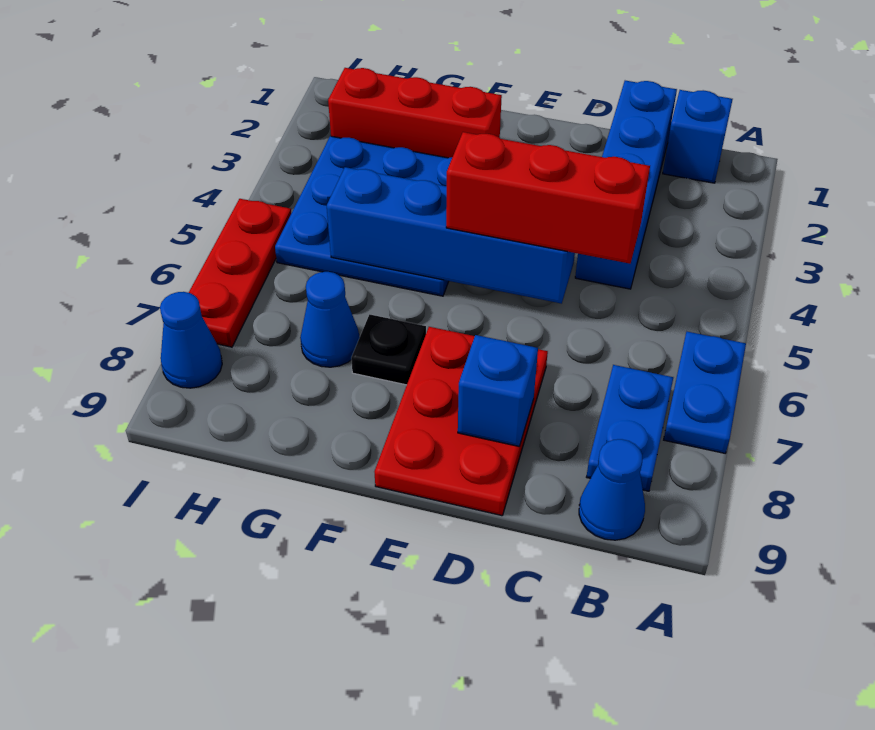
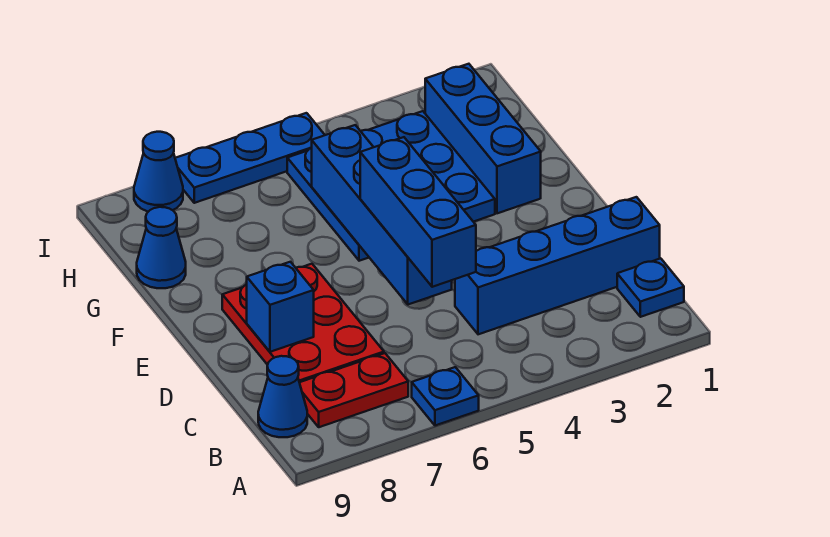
blue plate A6:A7 level 1 -> blue plate A6 level 1
blue brick B1 level 1 -> blue plate B1 level 1
blue plate B7:B8 level 1 -> red plate B7:B8 level 1
red brick C5:E5 level 3 -> blue brick C5:E5 level 3
red plate D7:E9 level 1 -> red plate C7:E8 level 1
red brick F2:H2 level 1 -> blue brick F2:H2 level 1
black plate F7 level 1 -> none
blue cone G7 level 1 -> blue cone G9 level 1
red plate I5:I7 level 1 -> blue plate I5:I7 level 1

